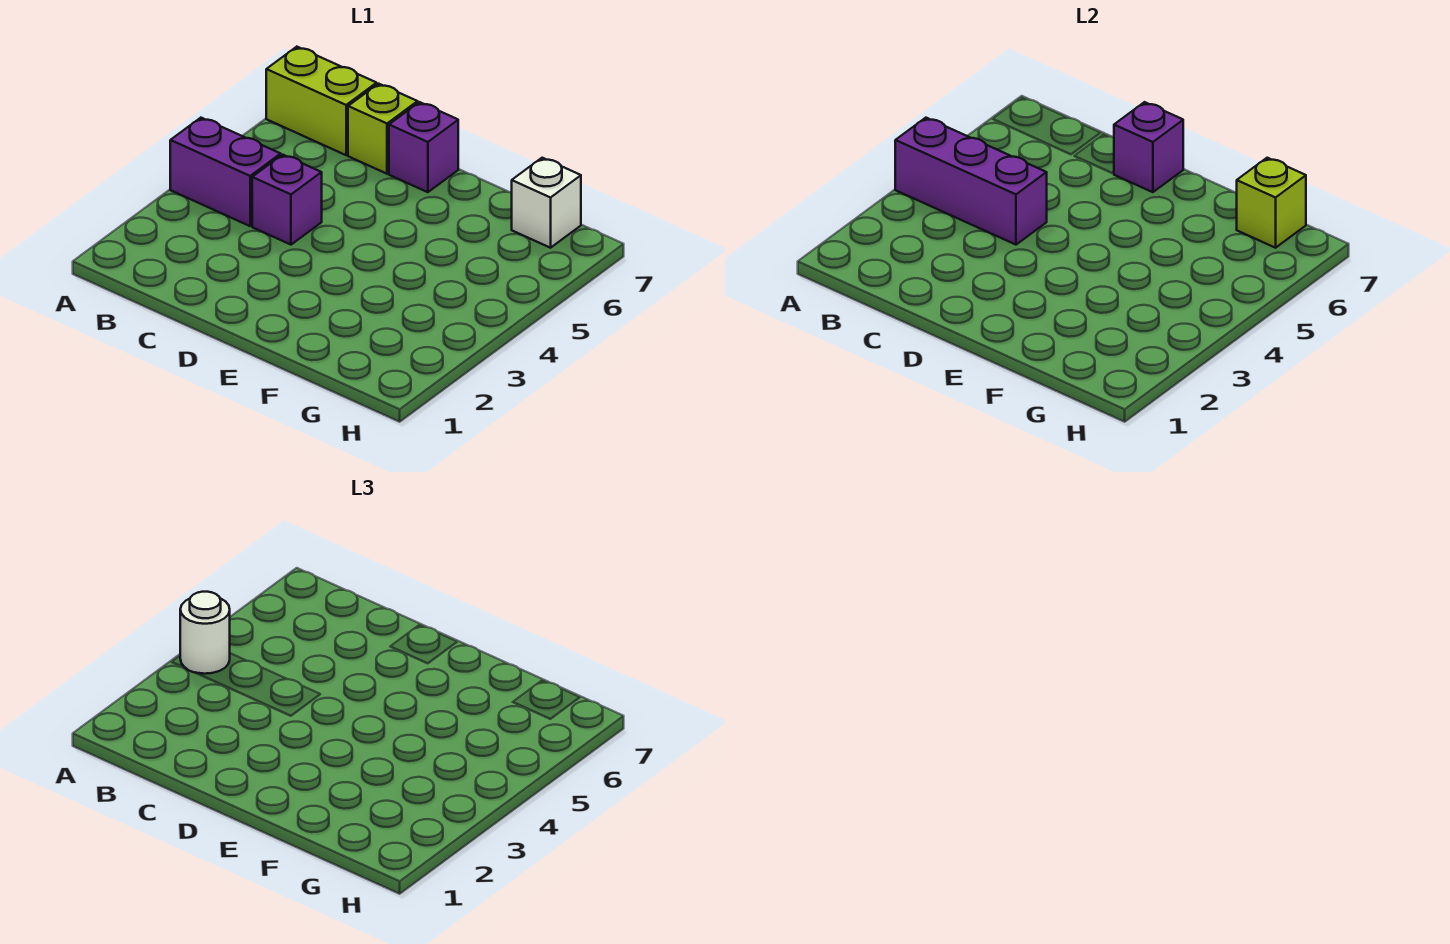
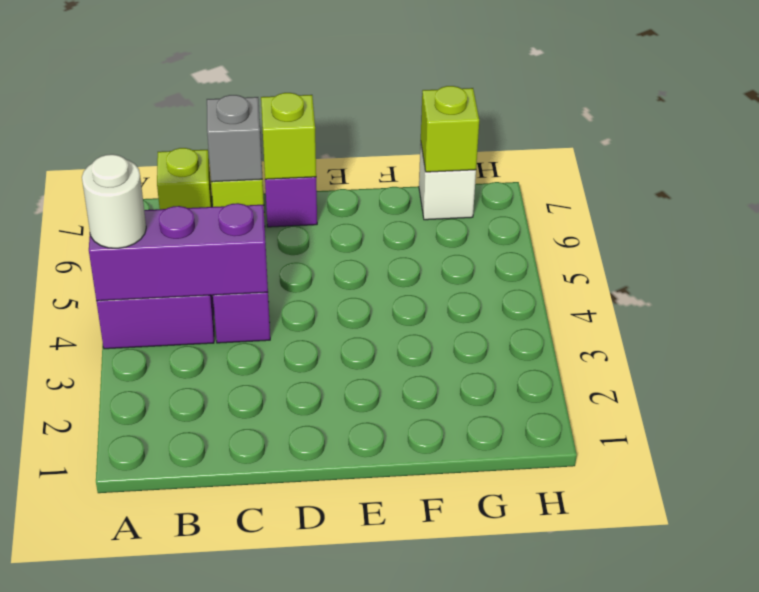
lime brick A7:B7 level 1 -> lime brick B7 level 1
none -> grey brick C7 level 2
purple brick D7 level 2 -> lime brick D7 level 2

